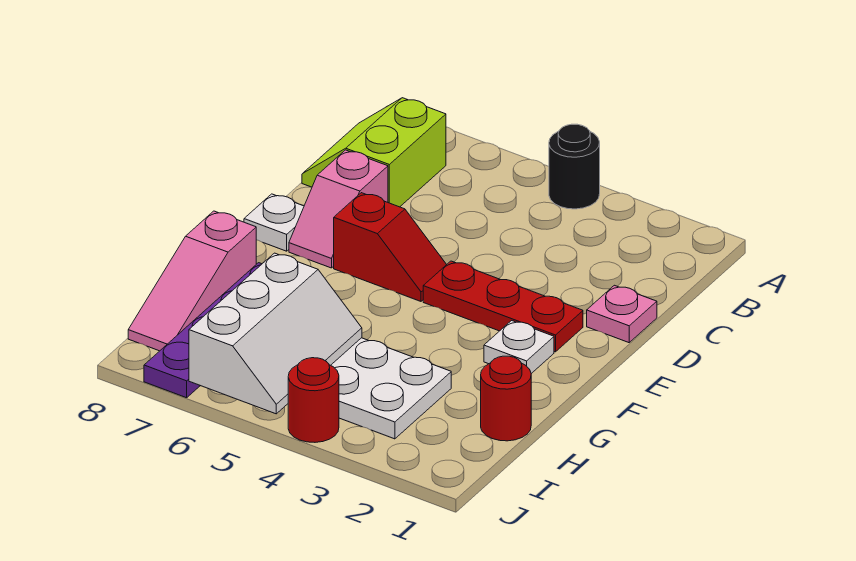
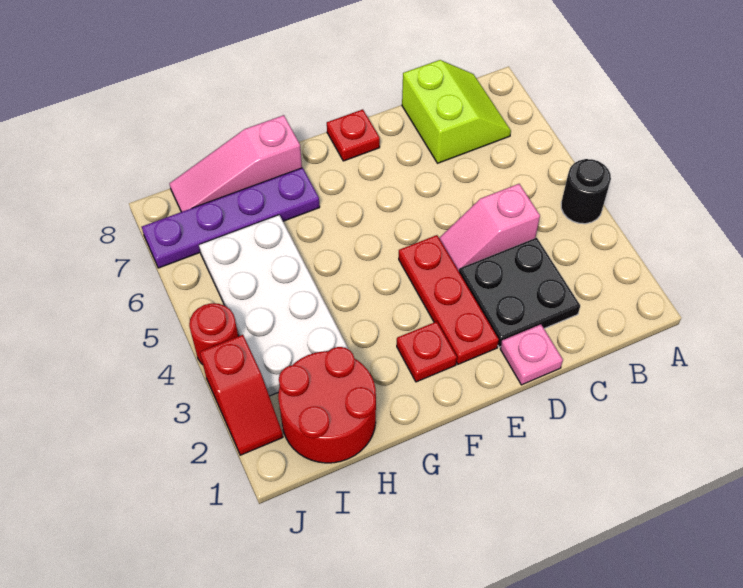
lime slope B7:C8 level 1 top 7 -> lime slope B7:C8 level 1 top C
none -> black plate C2:D3 level 1
pink slope D7:E7 level 1 top D -> pink slope C4:D4 level 1 top C
red slope E5:E6 level 1 top 6 -> red slope J2:J3 level 1 top 3
white plate E8 level 1 -> red plate E8 level 1
white plate F2 level 1 -> red plate F2 level 1
red round brick H1 level 1 -> red round brick H1:I2 level 1
white slope H5:J6 level 2 top 6 -> none

